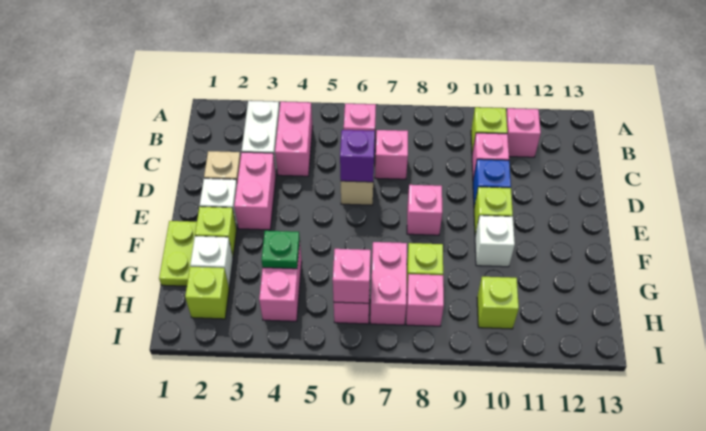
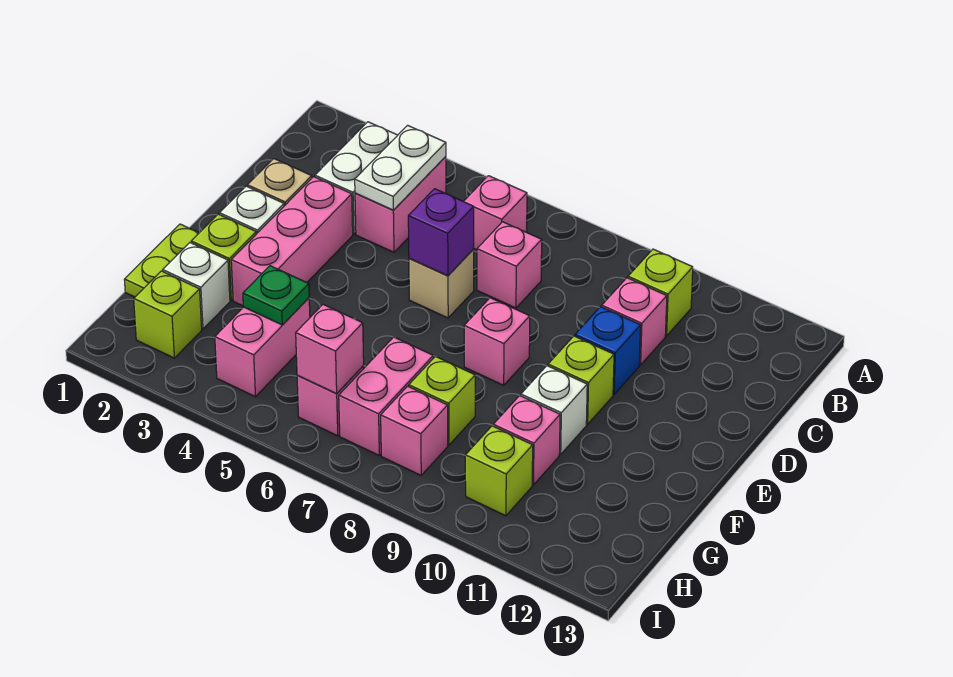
none -> white plate B4:C4 level 2
pink brick B11 level 1 -> pink brick G10 level 1
pink brick D3:E3 level 1 -> pink brick D3:F3 level 1

